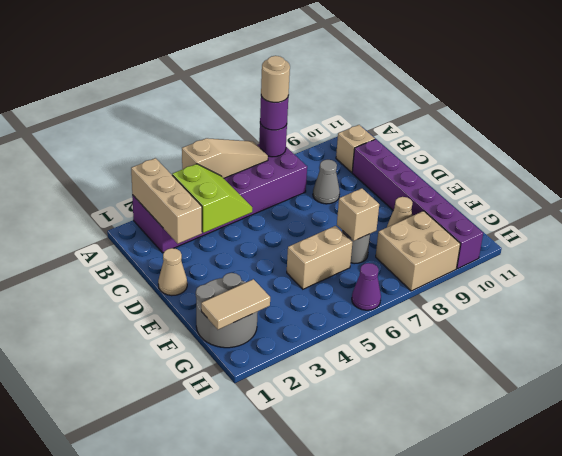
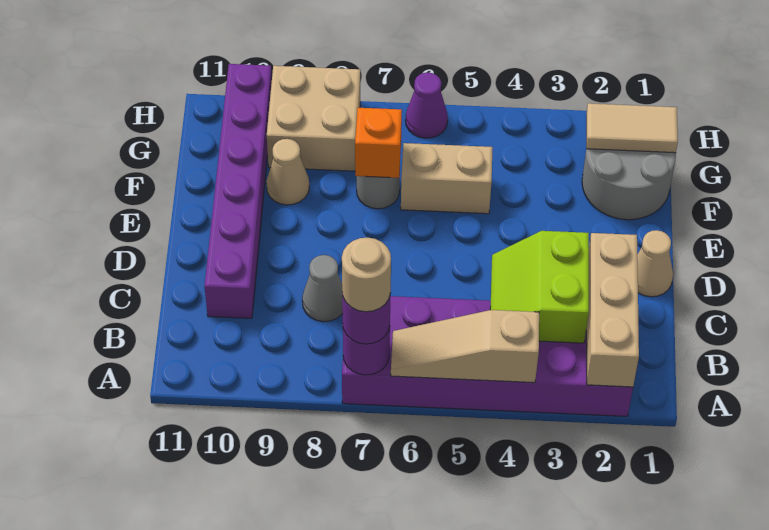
tan brick B10 level 1 -> none
tan brick F7 level 2 -> orange brick F7 level 2

